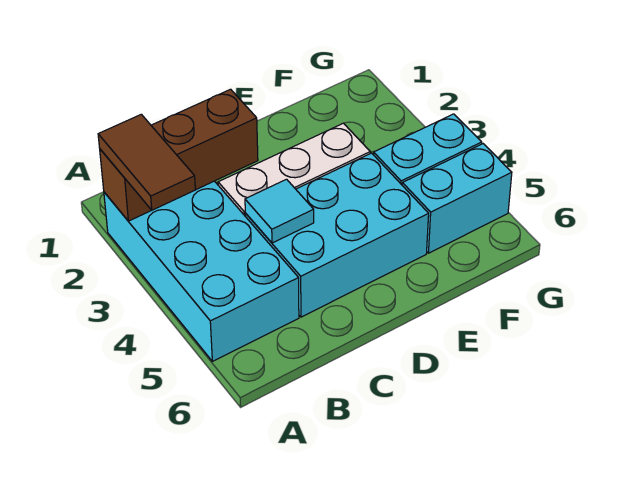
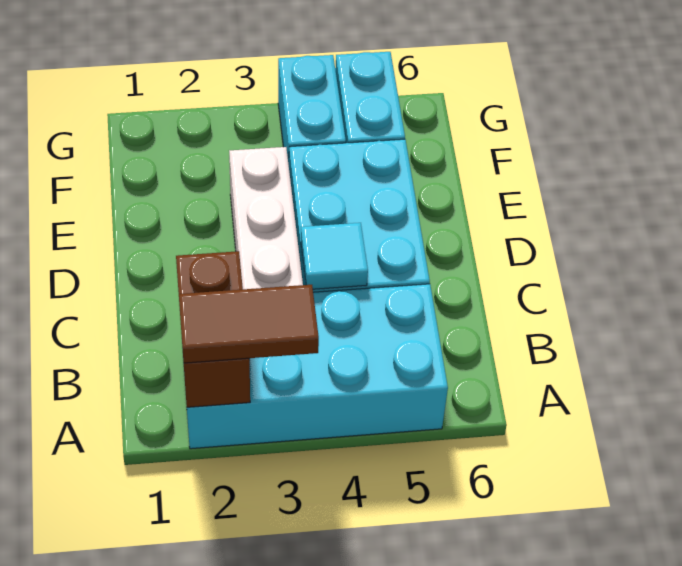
brown brick A2:C2 level 2 -> brown brick A2:B2 level 2

